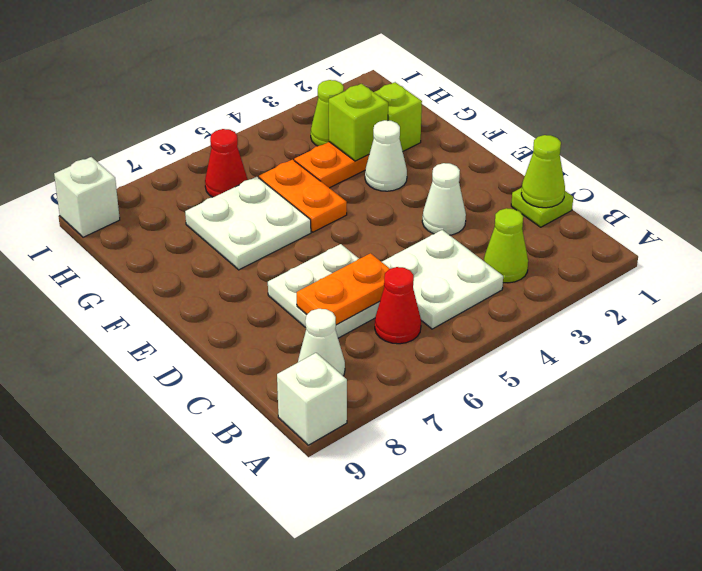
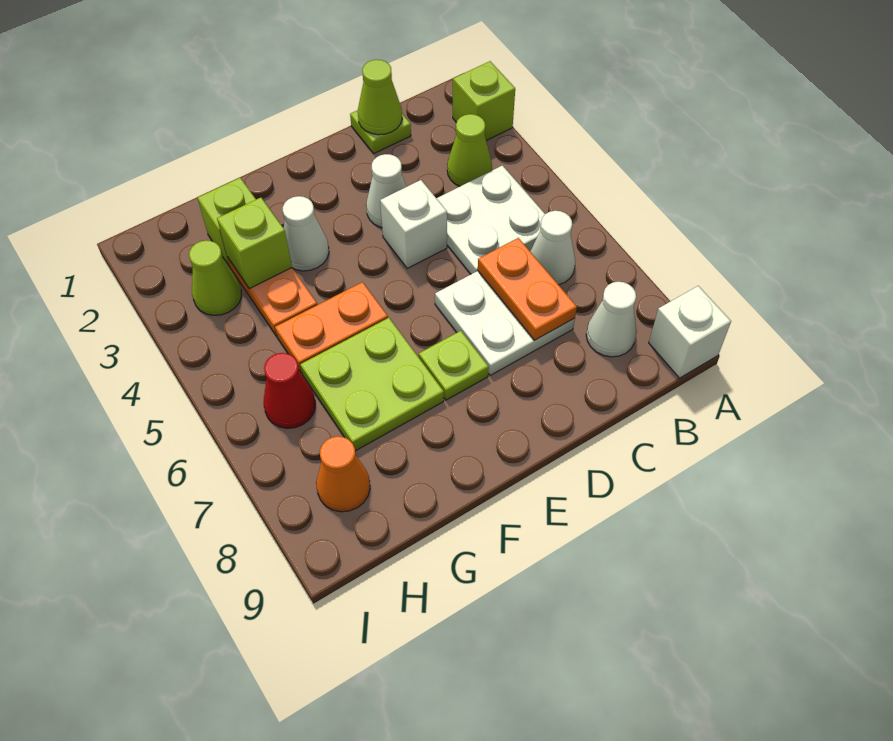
none -> lime brick A2 level 1
red cone B6 level 1 -> white cone B6 level 1
none -> lime plate E7 level 1
white plate F6:G7 level 1 -> lime plate F6:G7 level 1
none -> orange cone H8 level 1
white brick I9 level 1 -> white brick D4 level 1

